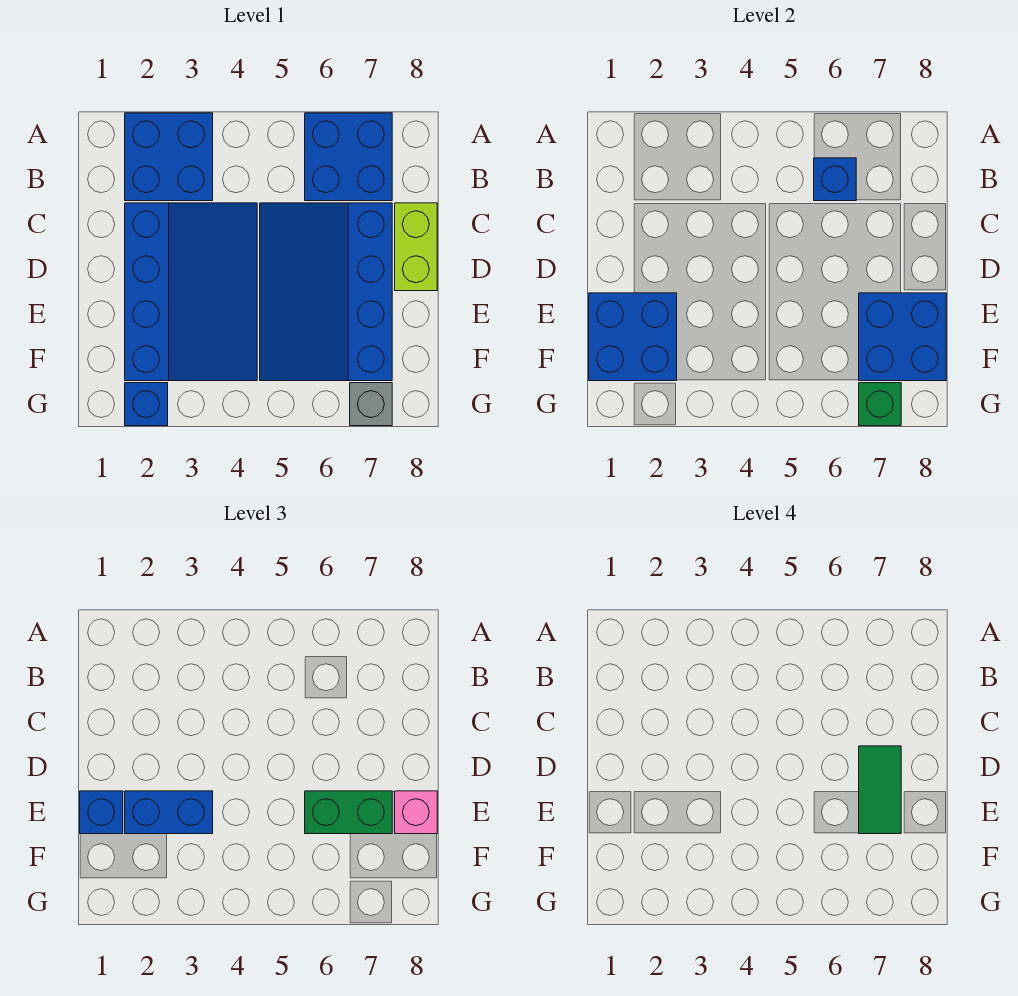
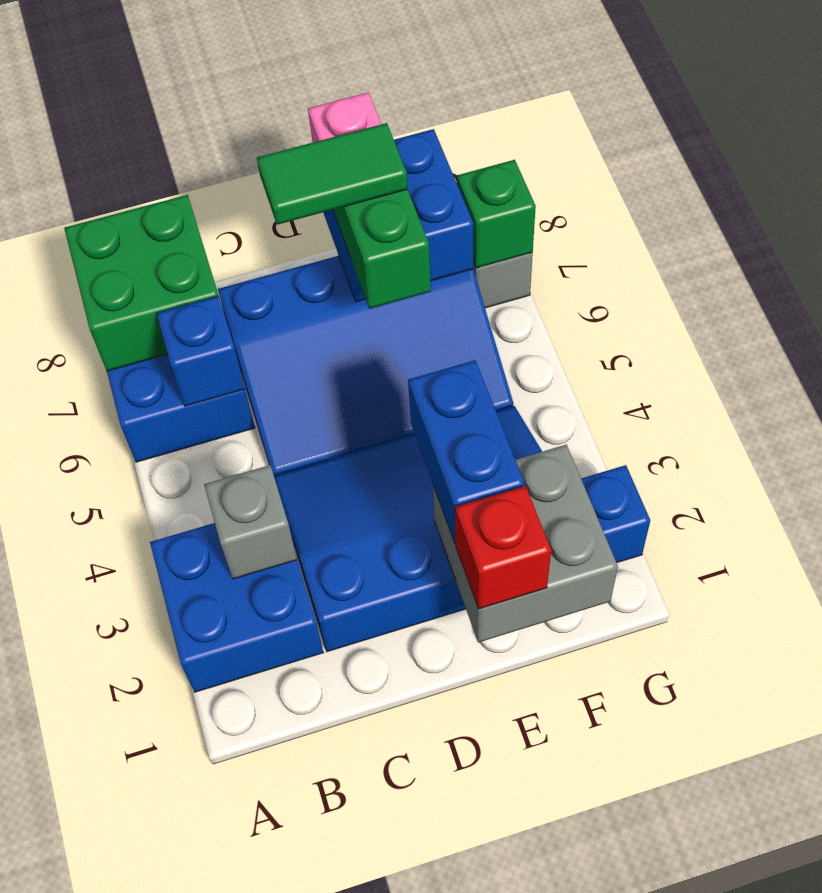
none -> green brick A7:B8 level 2
none -> grey brick B3 level 2
lime brick C8:D8 level 1 -> none
blue brick E1:F2 level 2 -> grey brick E1:F2 level 2
blue brick E1 level 3 -> red brick E1 level 3

